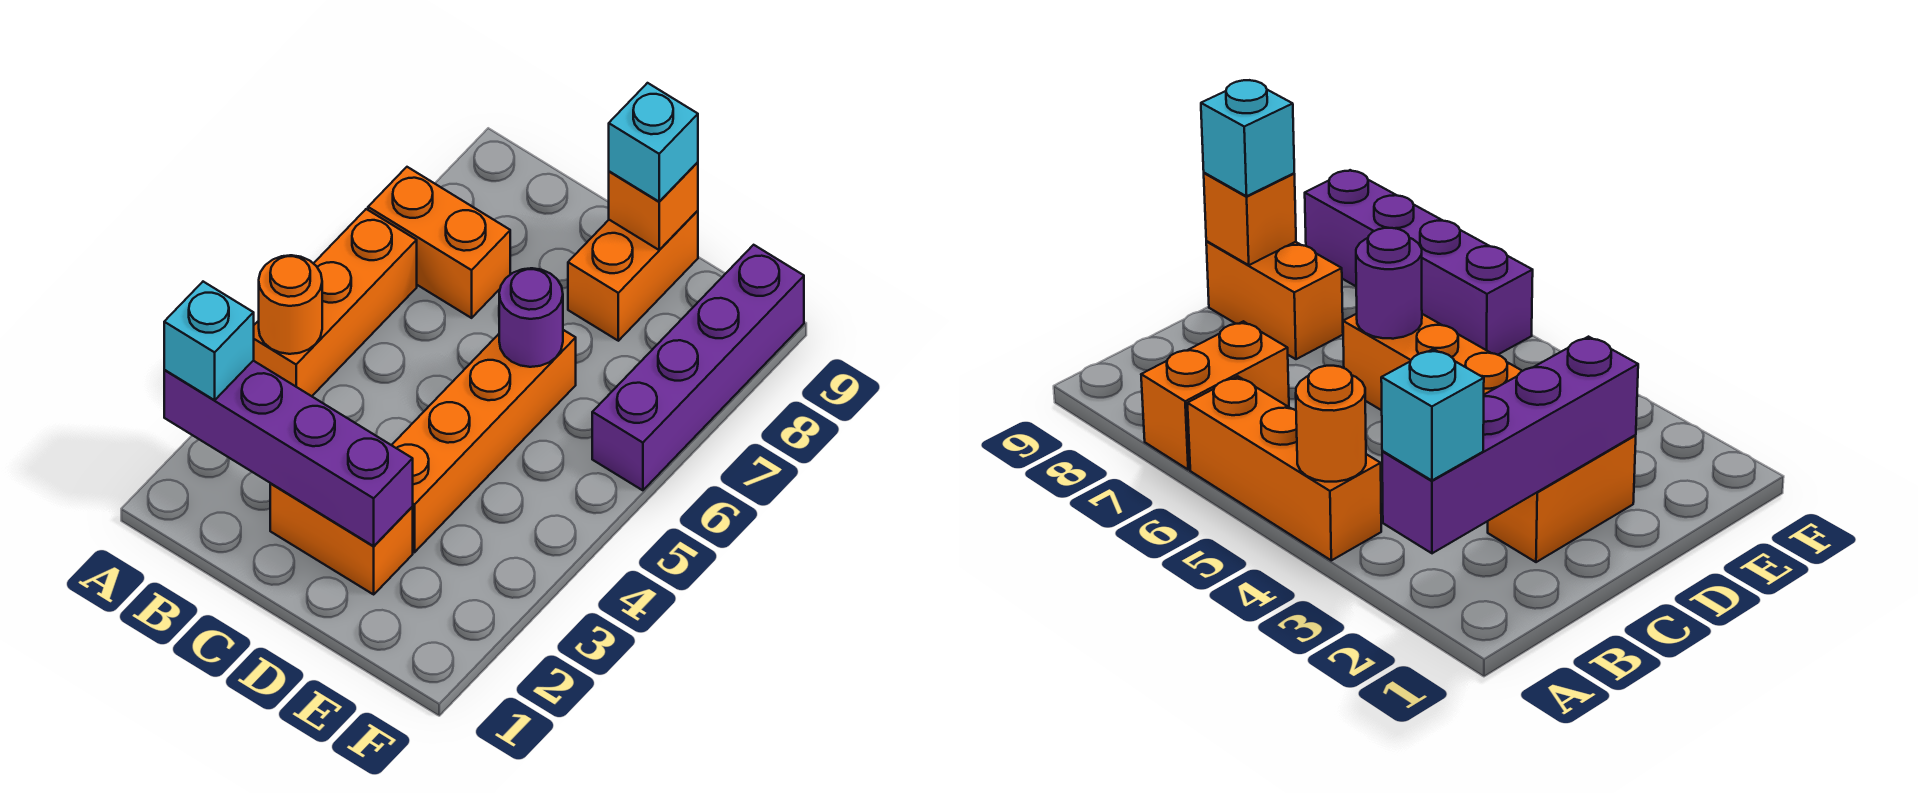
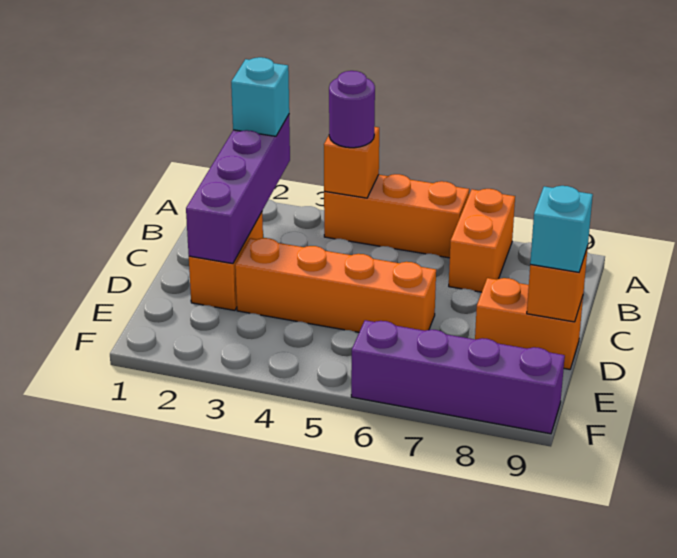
orange round brick A4 level 2 -> orange brick A4 level 2
purple round brick D6 level 2 -> purple round brick A4 level 3

